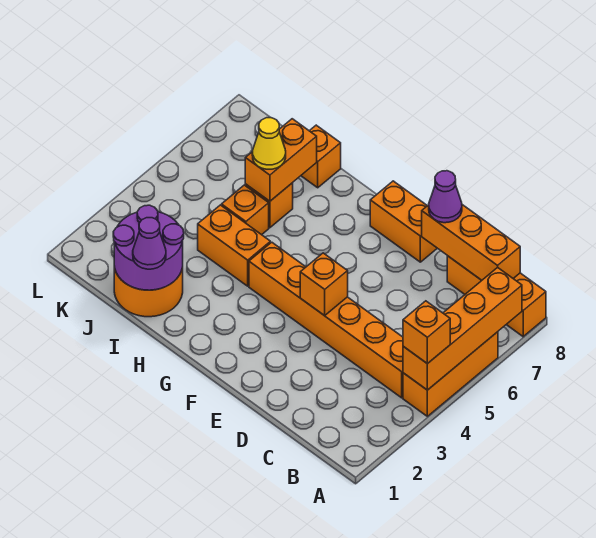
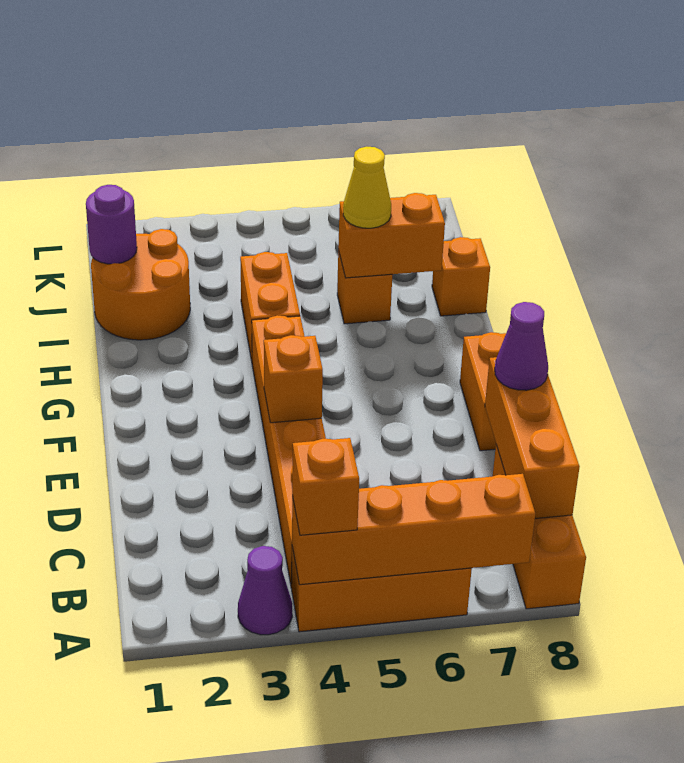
purple round brick I1:J2 level 2 -> purple round brick J1 level 2
purple cone I1 level 3 -> purple cone A3 level 1
orange brick I5 level 1 -> none

